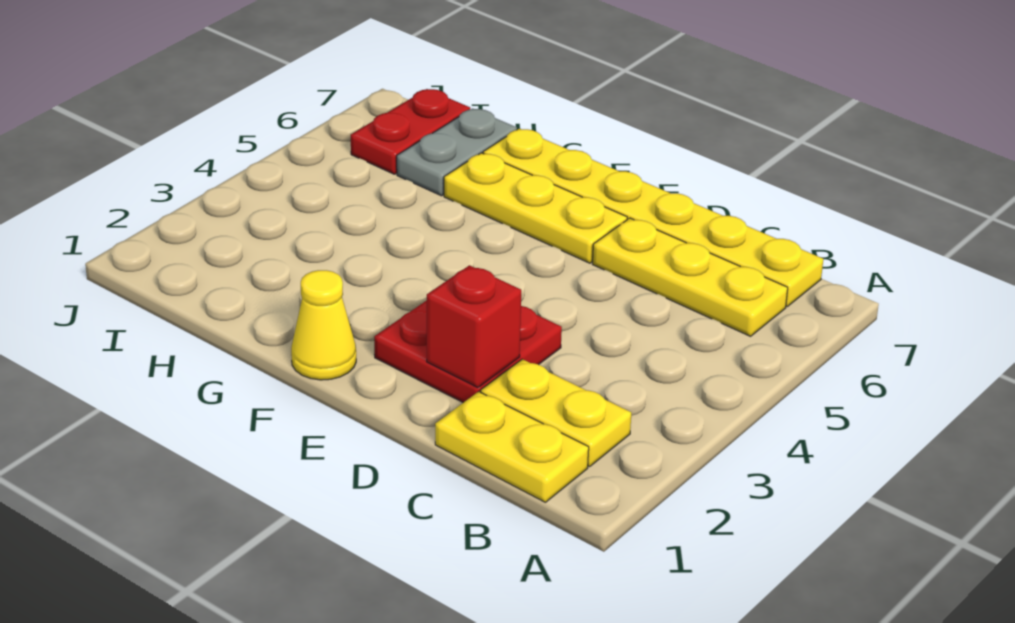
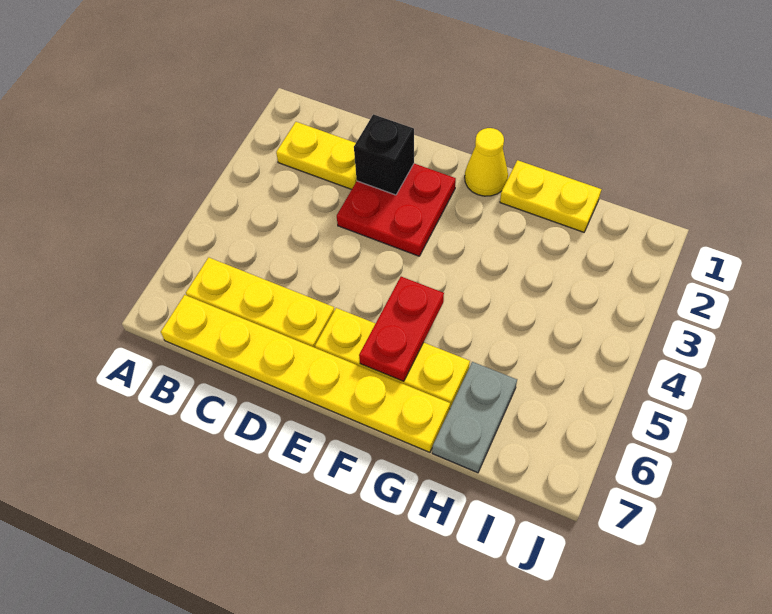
yellow plate B1:C1 level 1 -> yellow plate G1:H1 level 1
red brick D2 level 2 -> black brick D2 level 2
red plate I6:I7 level 1 -> red plate F5:F6 level 2

